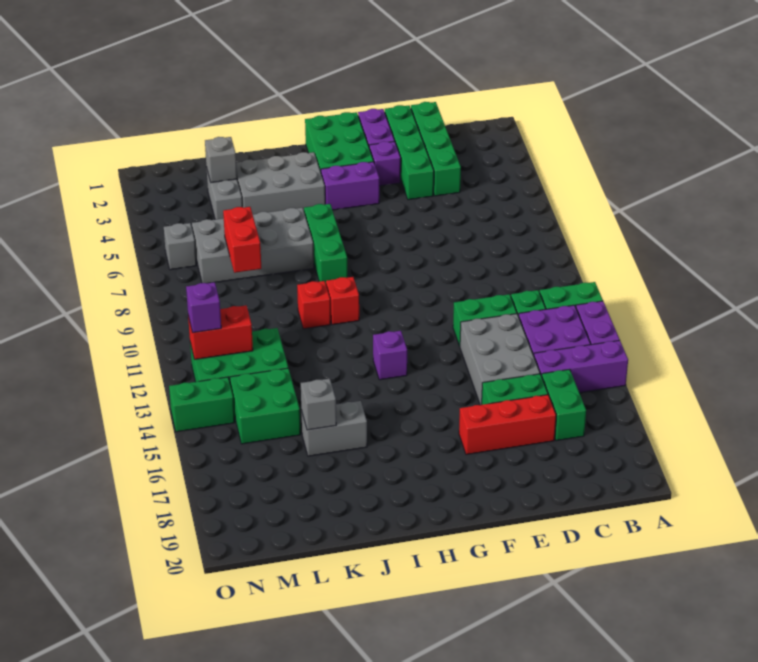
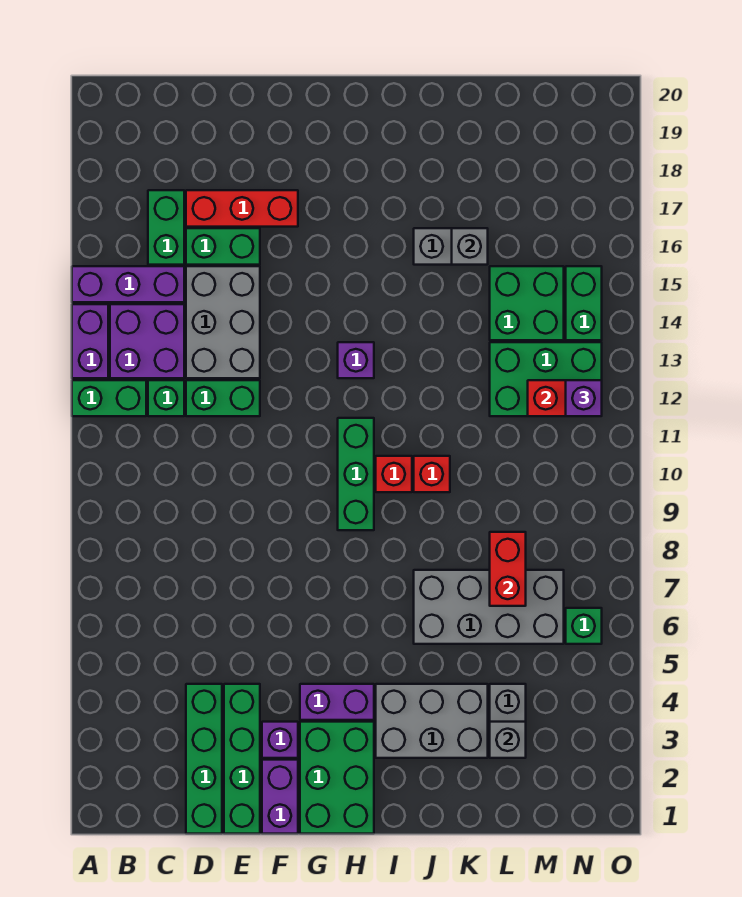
green brick I6:I8 level 1 -> green brick H9:H11 level 1
grey brick N6 level 1 -> green brick N6 level 1
green brick N14:O14 level 1 -> green brick N14:N15 level 1

